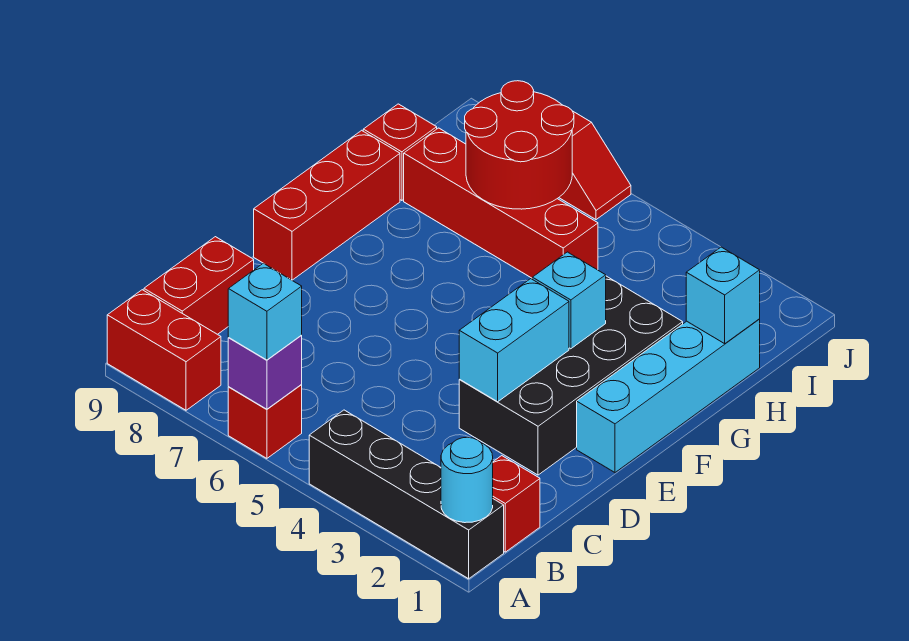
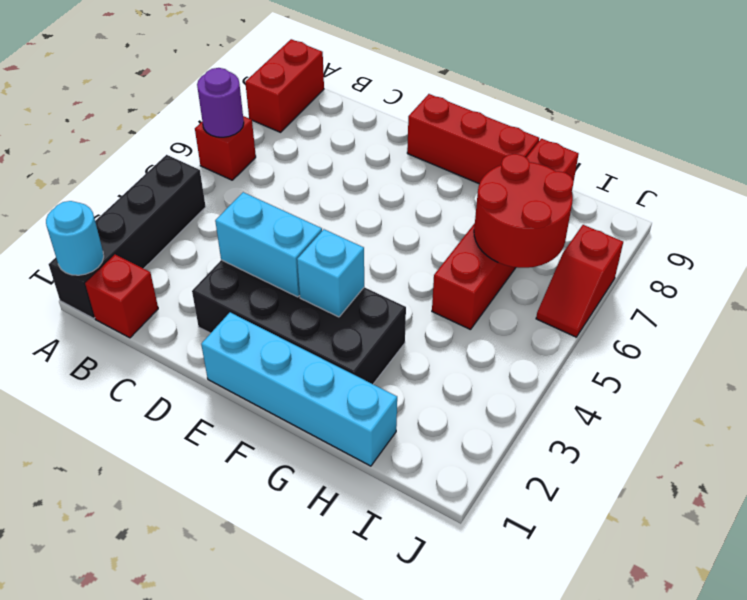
purple brick A6 level 2 -> purple round brick A6 level 2
cyan brick A6 level 3 -> none
red brick B9:C9 level 1 -> none
cyan brick H1 level 2 -> none

